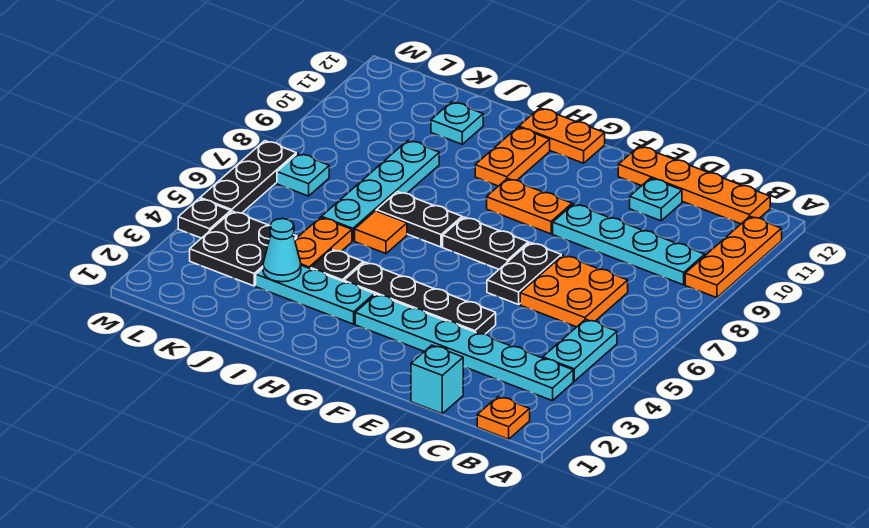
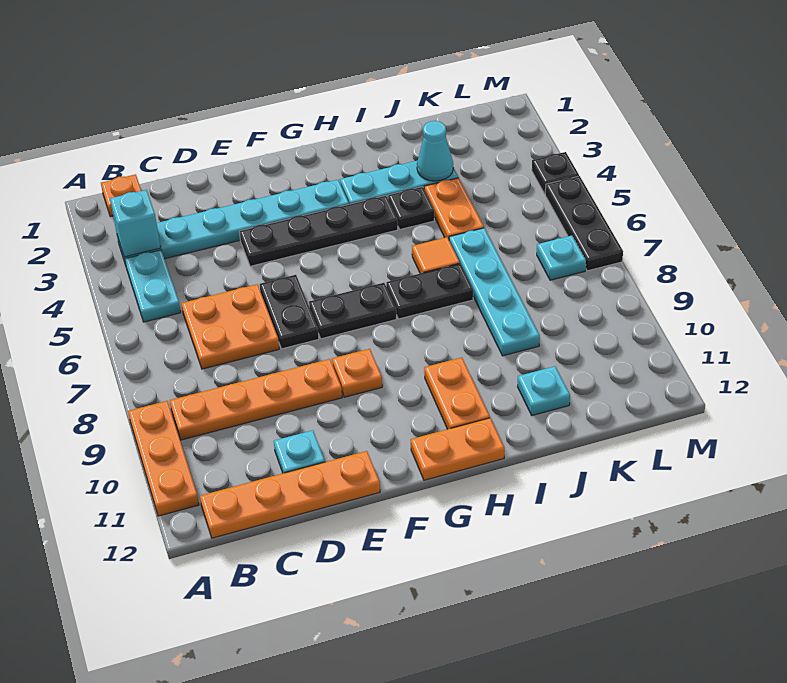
cyan plate B9:E9 level 1 -> orange plate B9:E9 level 1
cyan brick D1 level 1 -> cyan brick B3 level 2
orange plate F9:G9 level 1 -> orange plate F9 level 1
black plate K3:L4 level 1 -> none

